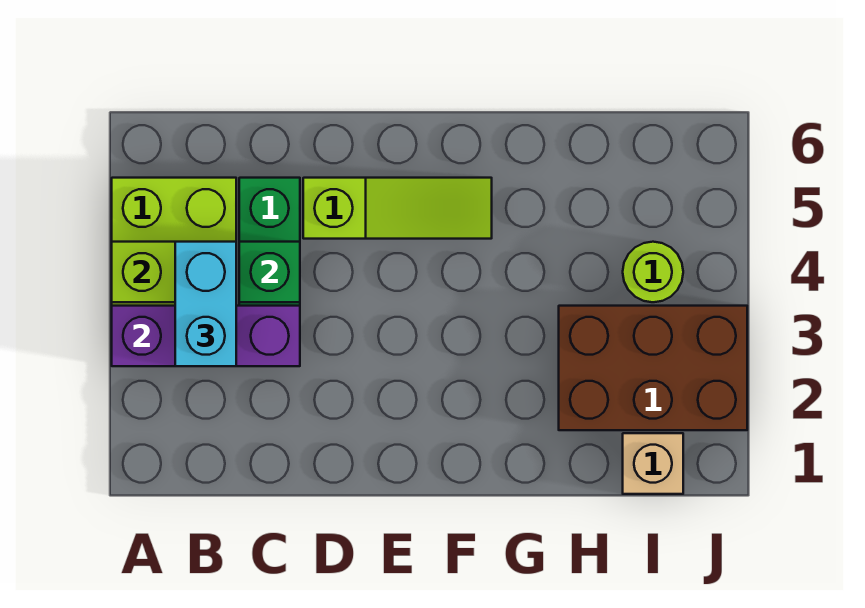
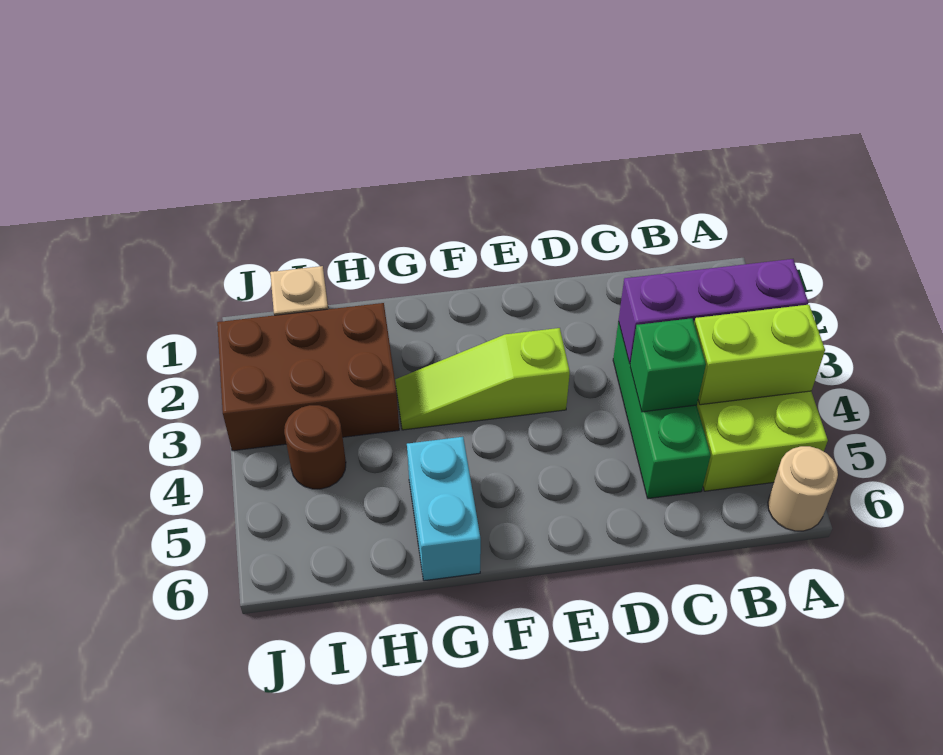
none -> tan round brick A6 level 1
cyan brick B3:B4 level 3 -> cyan brick G5:G6 level 1
lime slope D5:F5 level 1 top D -> lime slope E3:G3 level 1 top E
lime round brick I4 level 1 -> brown round brick I4 level 1

